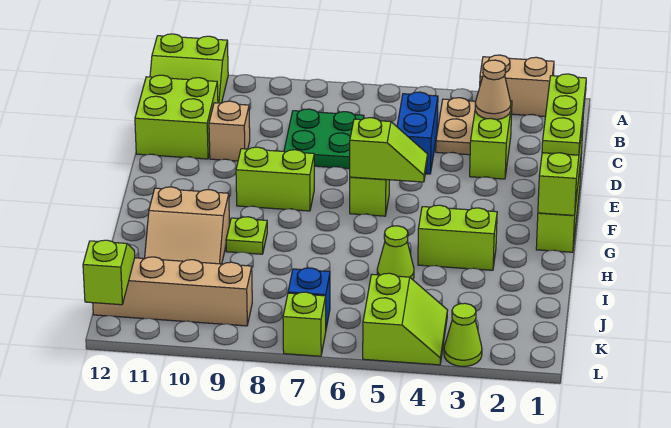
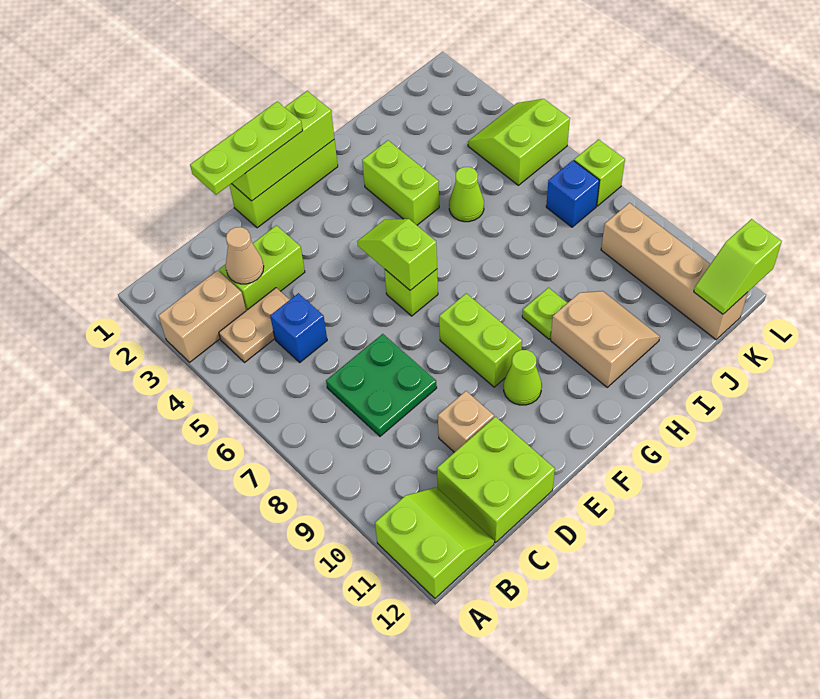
tan brick A2:A3 level 1 -> tan brick A3:B3 level 1
blue brick C5:D5 level 1 -> blue brick C5 level 1
lime cone L3 level 1 -> lime cone F10 level 1

